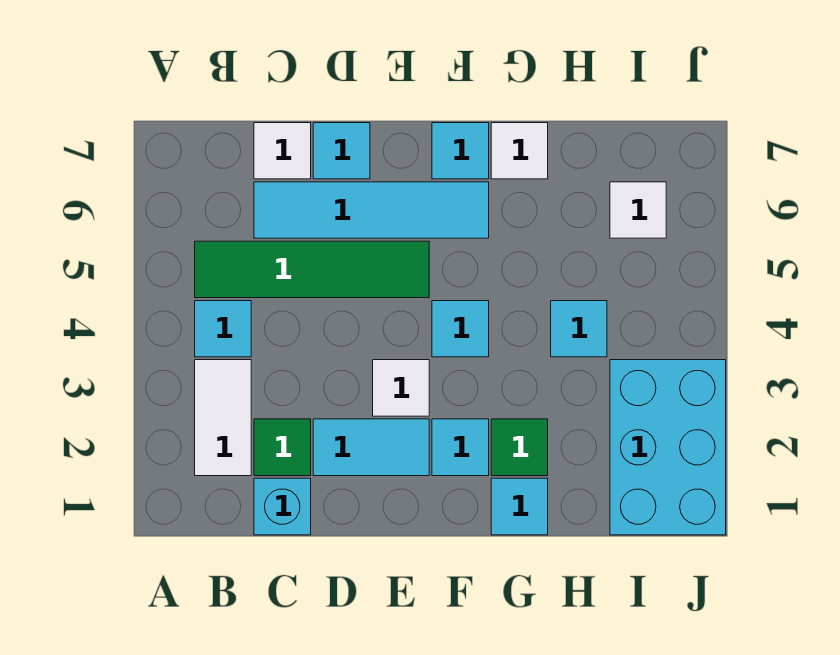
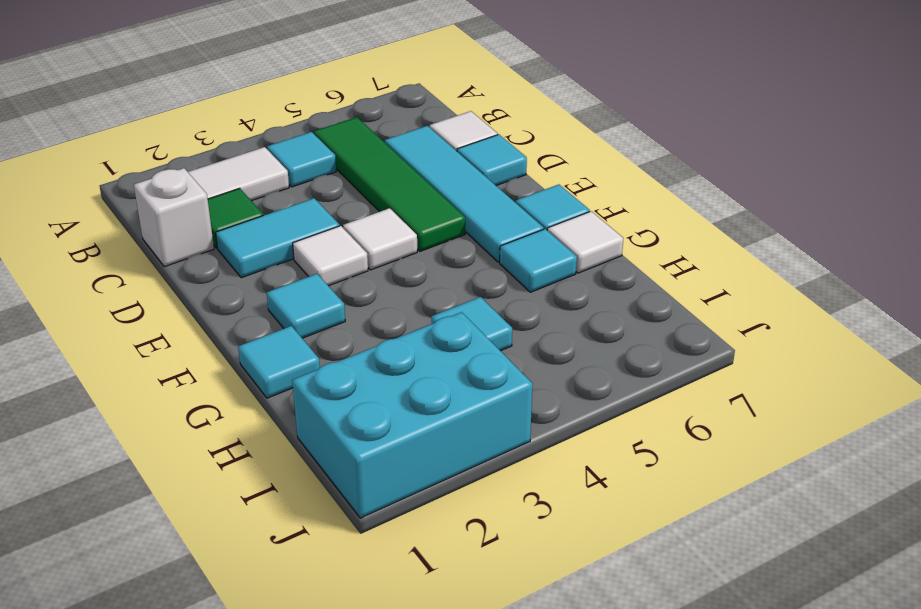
cyan brick C1 level 1 -> white brick C1 level 1
cyan tile D2:E2 level 1 -> cyan tile D2:D3 level 1
cyan tile F4 level 1 -> cyan tile G6 level 1
green tile G2 level 1 -> none
white tile I6 level 1 -> white tile E4 level 1

